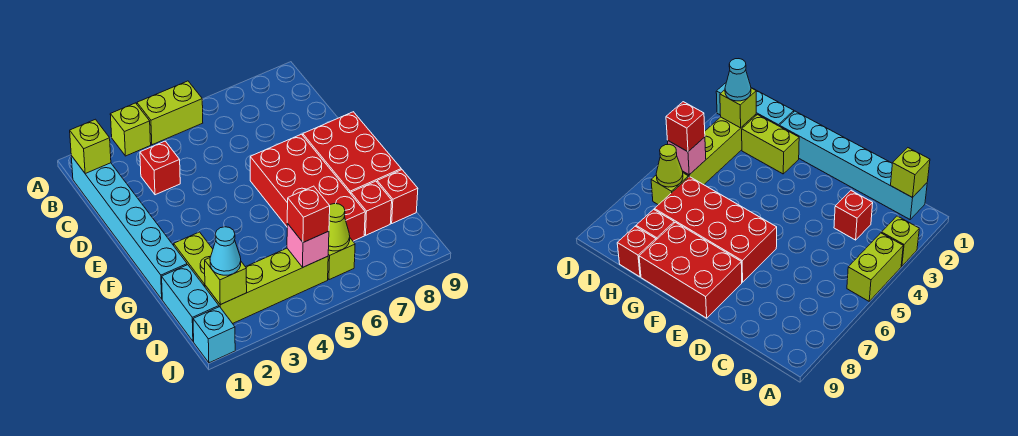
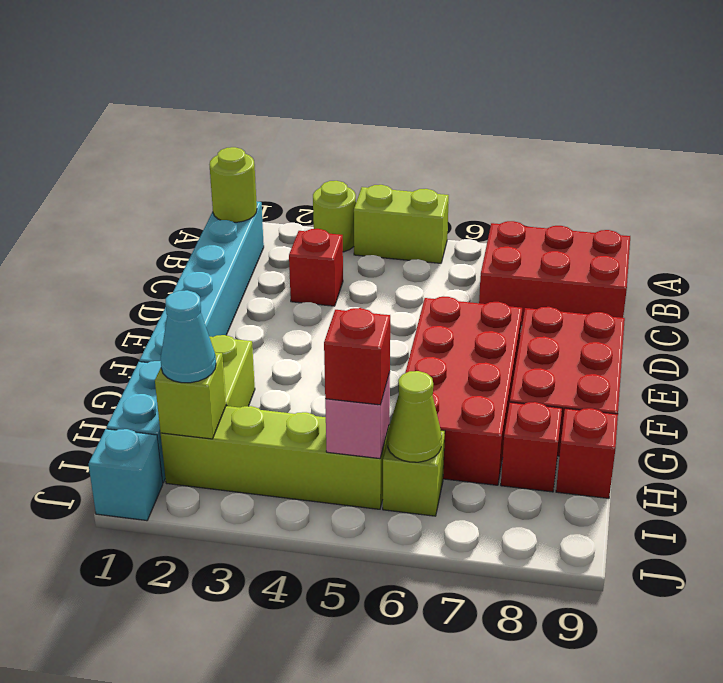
lime brick A3 level 1 -> lime round brick A3 level 1
lime brick B1 level 2 -> lime round brick B1 level 2
none -> red brick B7:C9 level 1

